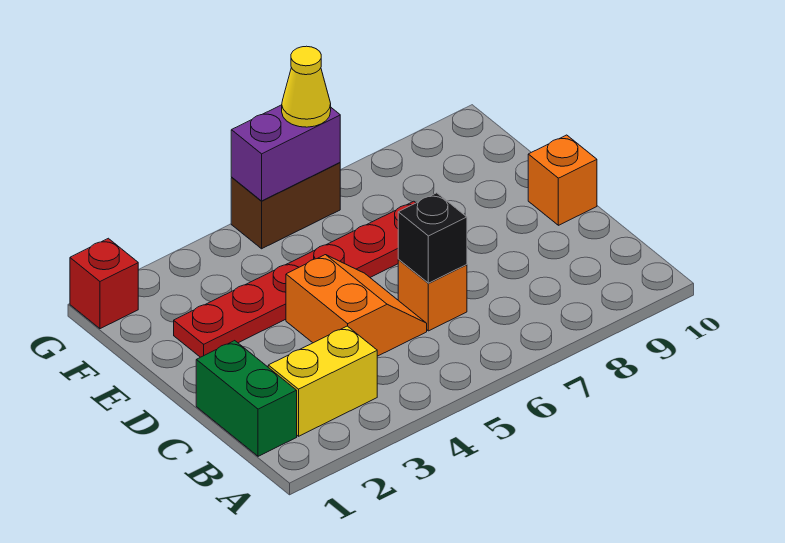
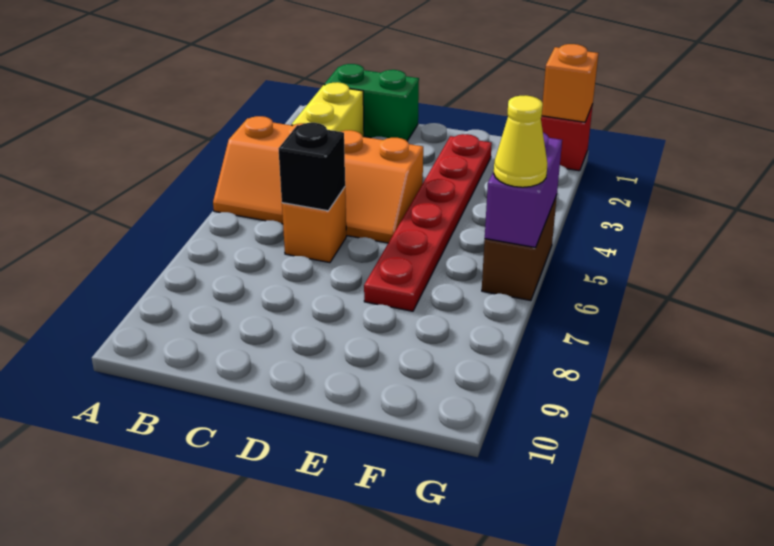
orange slope C4:D5 level 1 top 4 -> orange slope A4:D5 level 1 top 4
orange brick D10 level 1 -> orange brick G1 level 2

